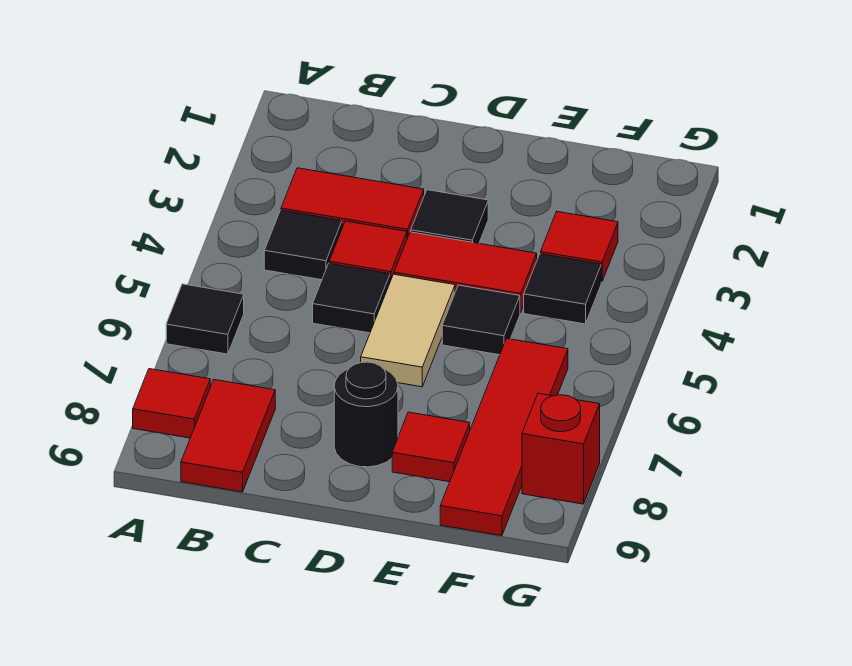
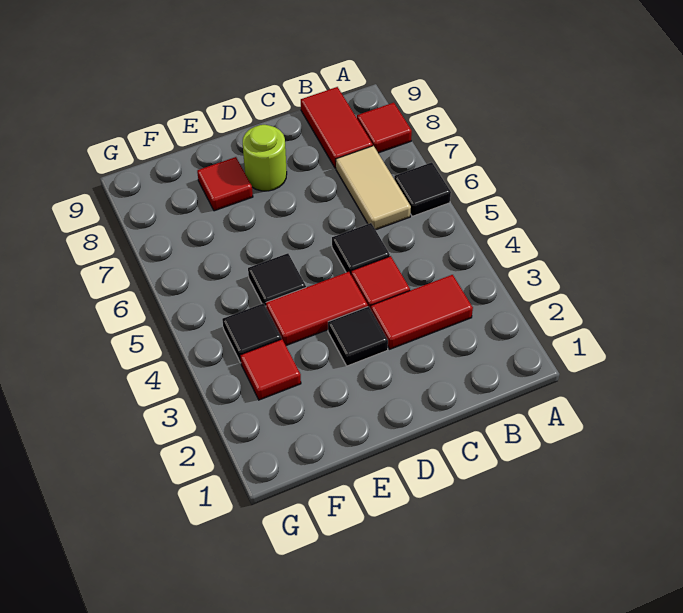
black tile B4 level 1 -> none
tan tile D5:D6 level 1 -> tan tile B6:B7 level 1
black round brick D8 level 1 -> lime round brick D8 level 1
red tile F6:F9 level 1 -> none
red brick G8 level 1 -> none

